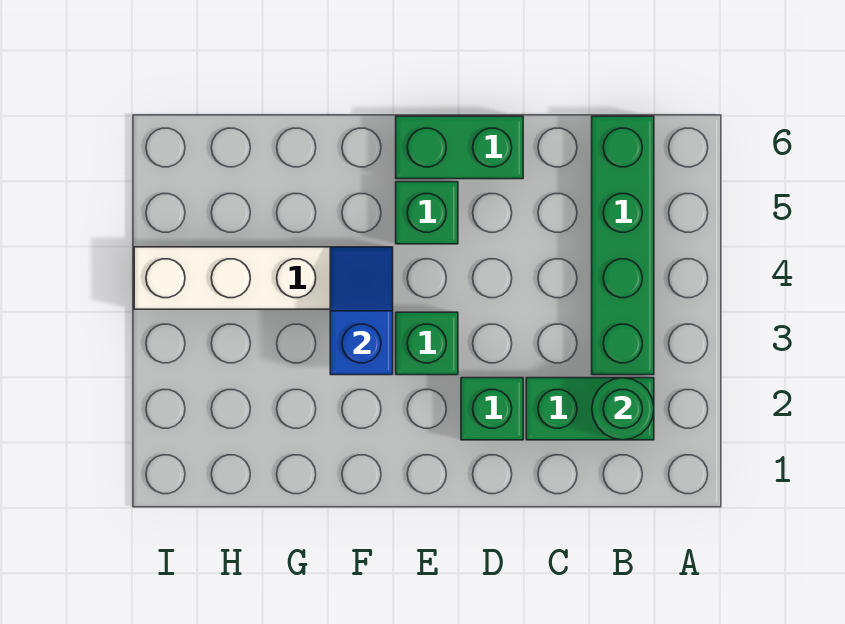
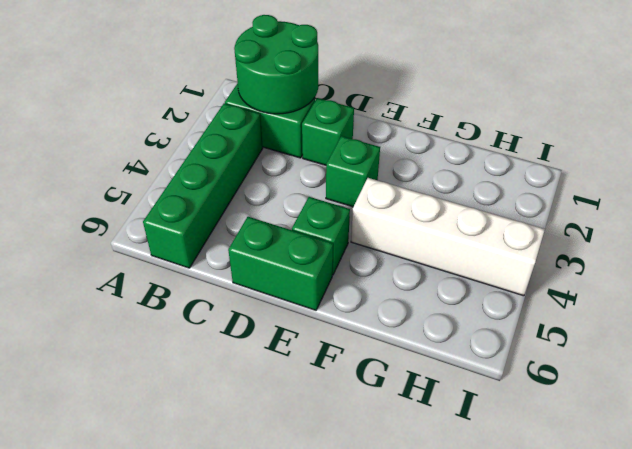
green round brick B2 level 2 -> green round brick B1:C2 level 2
blue slope F3:F4 level 2 top 3 -> none

